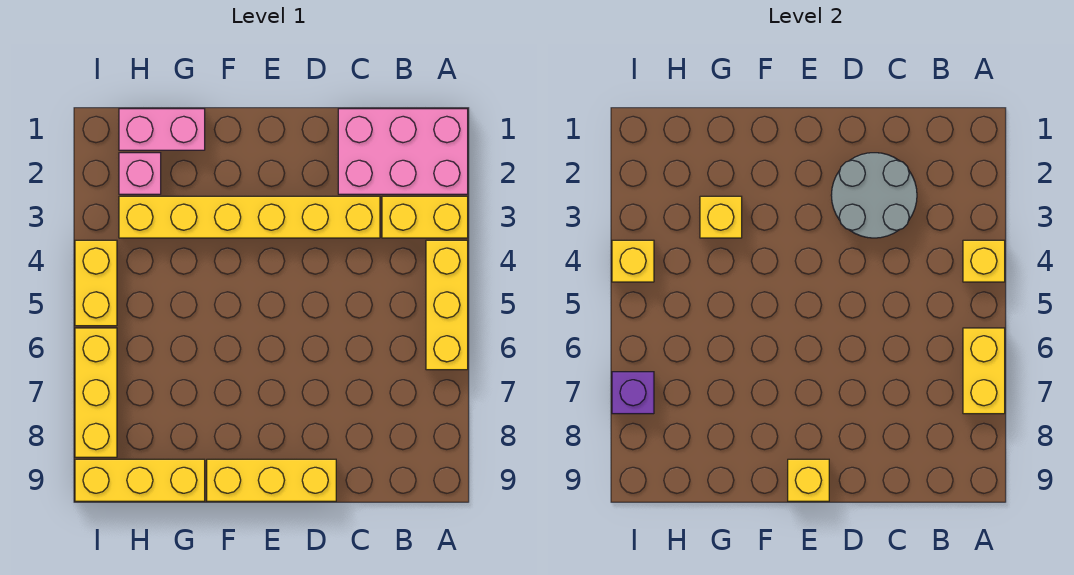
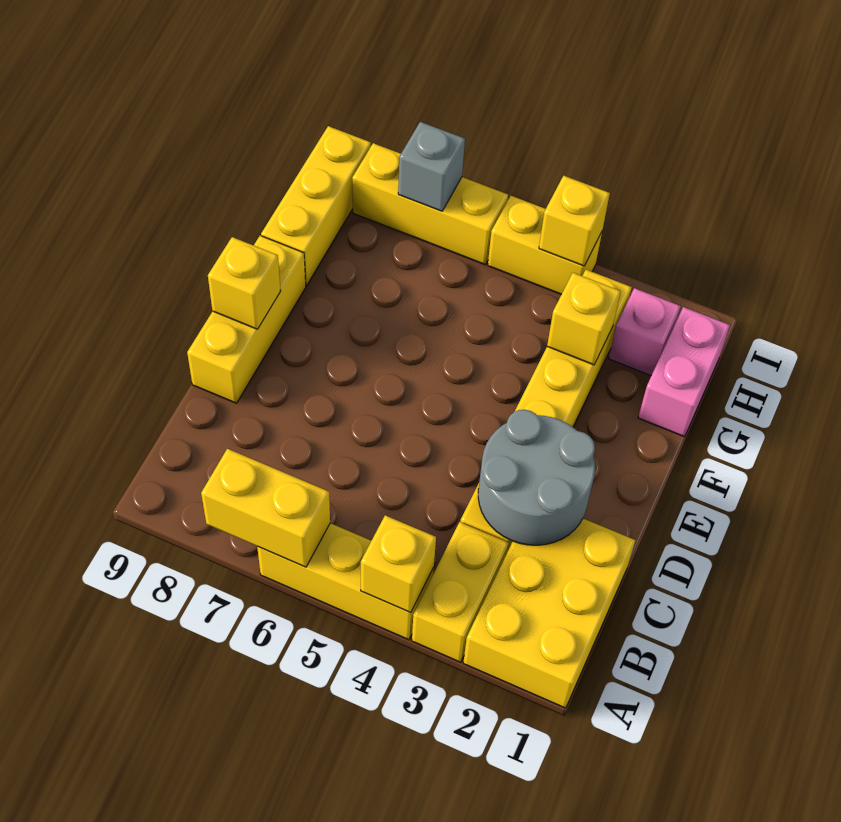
pink brick A1:C2 level 1 -> yellow brick A1:C2 level 1
purple brick I7 level 2 -> grey brick I7 level 2

